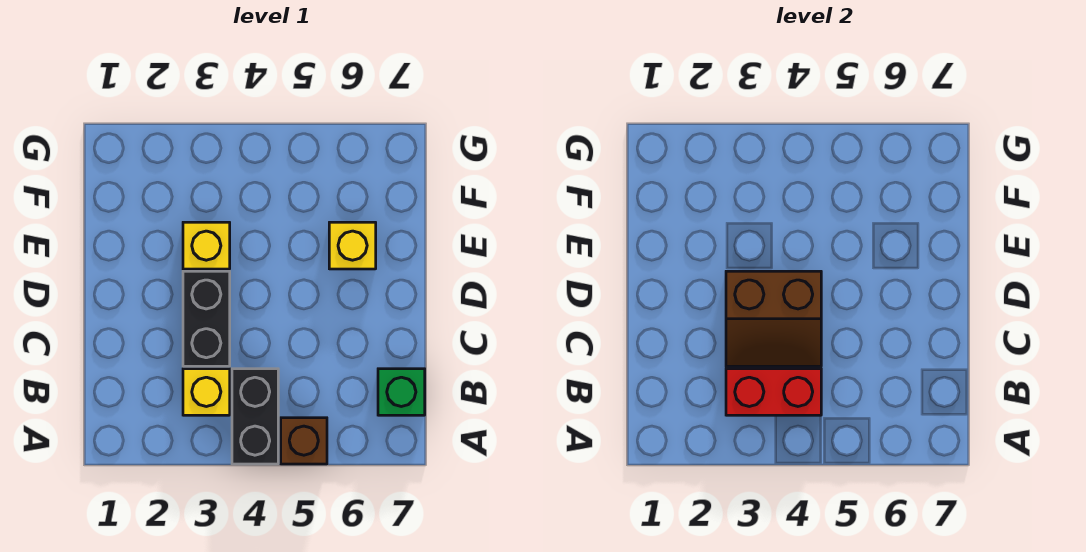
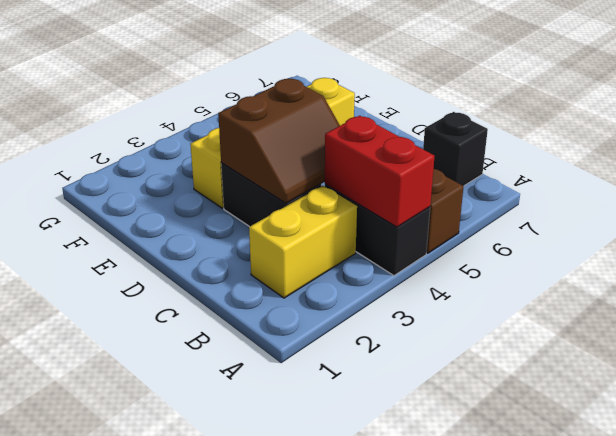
yellow brick B3 level 1 -> yellow brick B2:B3 level 1
red brick B3:B4 level 2 -> red brick A4:B4 level 2
green brick B7 level 1 -> black brick B7 level 1

